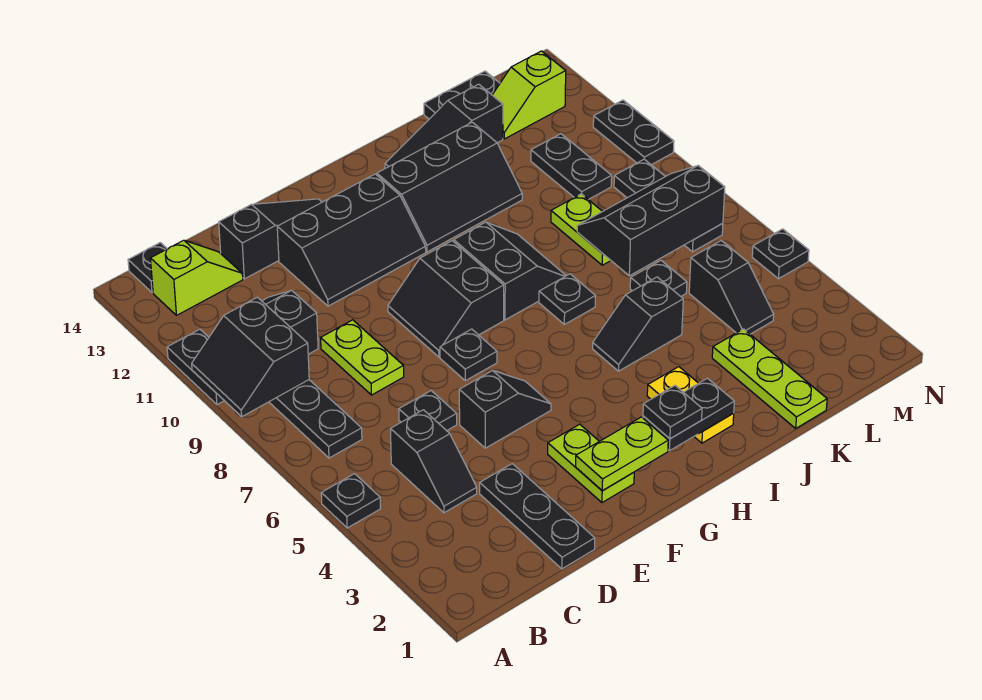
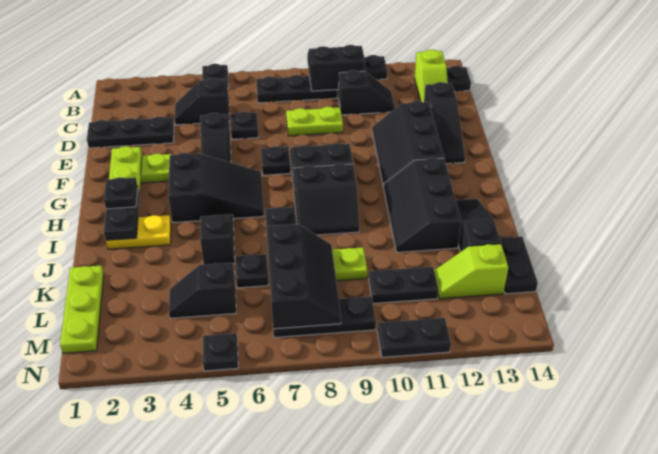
none -> black slope G4:H6 level 1 top 4
lime plate K1:K3 level 1 -> lime plate K1:M1 level 1
lime slope L13:M13 level 1 top M -> lime slope L12:L13 level 1 top 13

